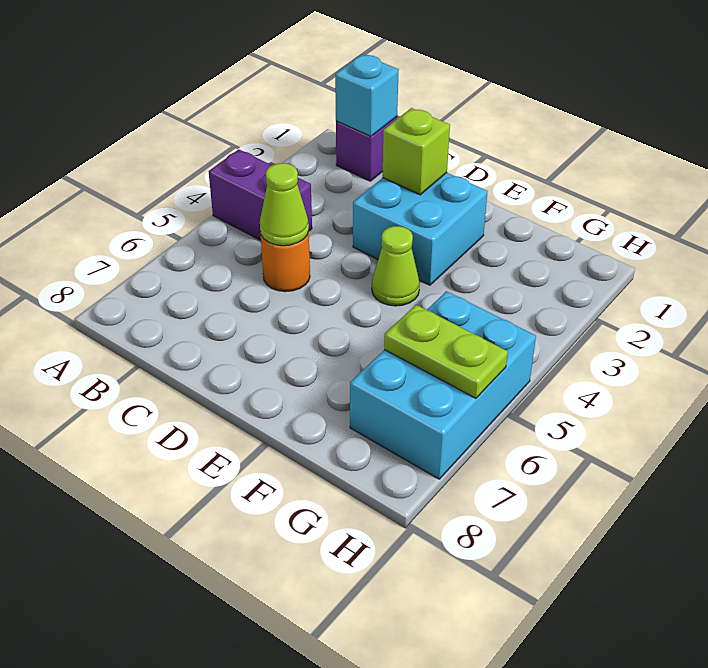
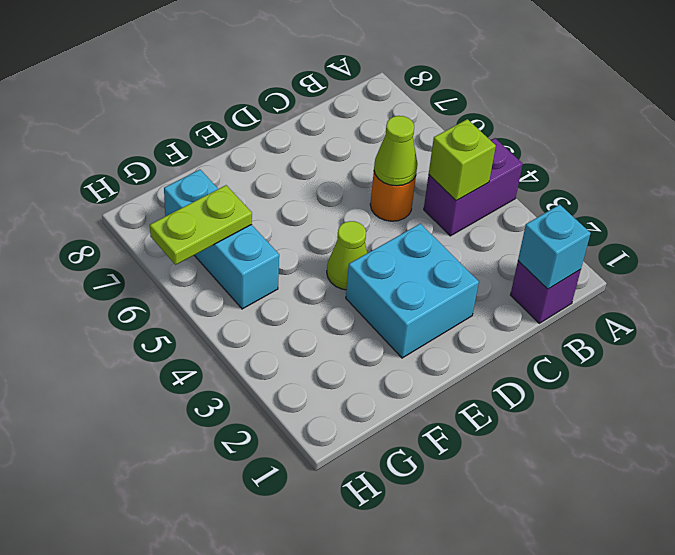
lime brick D2 level 2 -> lime brick B4 level 2
cyan brick G5:H7 level 1 -> cyan brick G5:G7 level 1

